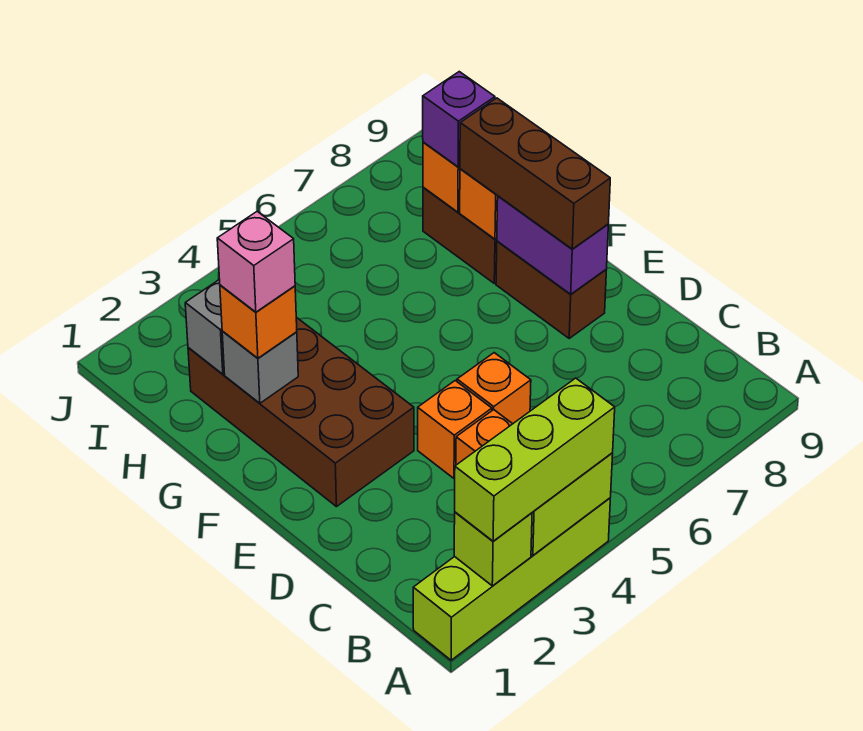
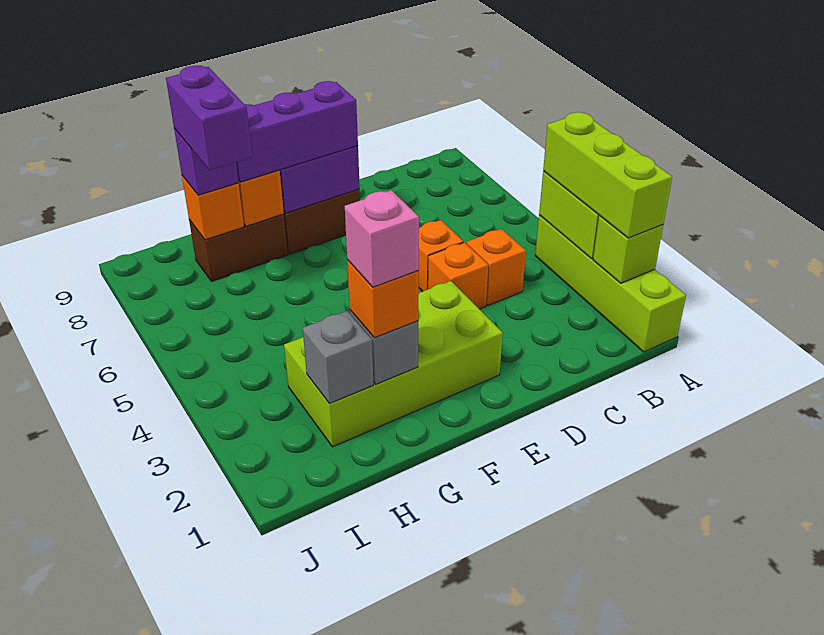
brown brick E2:H3 level 1 -> lime brick E2:H3 level 1
brown brick E8:G8 level 3 -> purple brick E8:G8 level 3
none -> purple brick H7:H8 level 4

